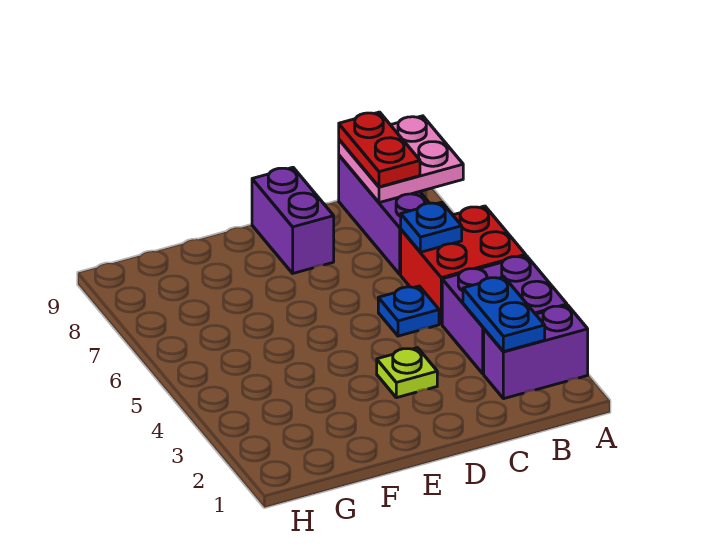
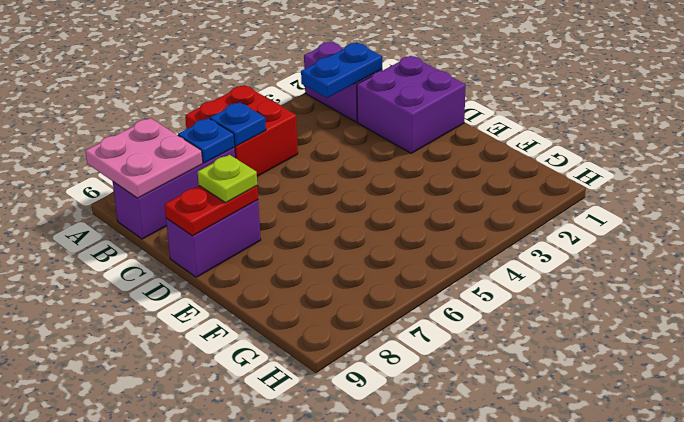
purple brick A3:B4 level 1 -> purple brick C1:D2 level 1
red plate B8:B9 level 3 -> red plate D8:D9 level 2
blue plate C5 level 1 -> blue plate B7 level 2
lime plate D3 level 1 -> lime plate D8 level 3

